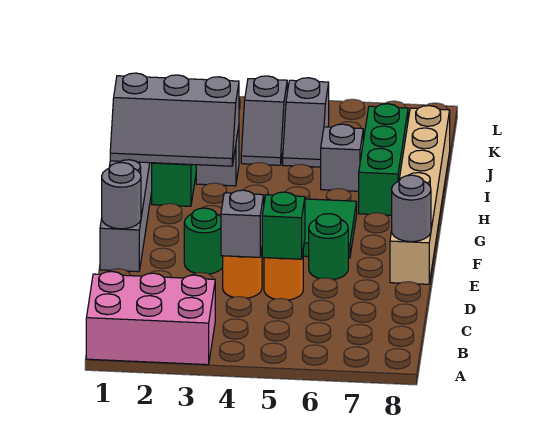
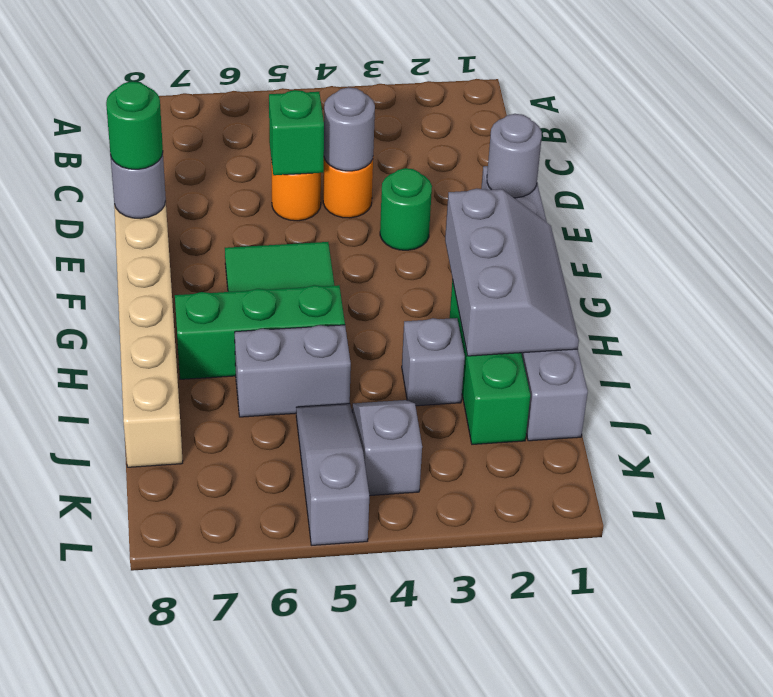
pink brick A1:B3 level 1 -> none
grey brick D4 level 2 -> grey round brick D4 level 2
green round brick E6 level 1 -> green round brick E8 level 3
grey slope H1:I3 level 2 top I -> grey slope G1:I2 level 2 top 2
green brick H7:J7 level 1 -> green brick H5:H7 level 1
grey brick I6 level 1 -> grey brick I5:I6 level 1
grey slope J5:K5 level 1 top K -> grey slope J5:L5 level 1 top L

